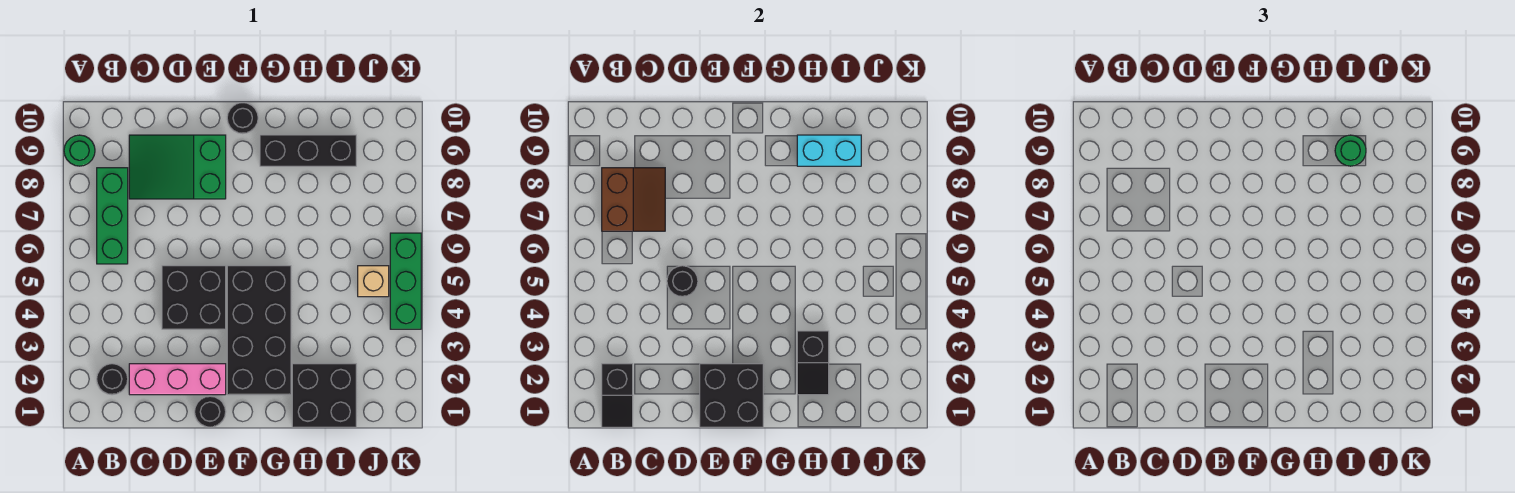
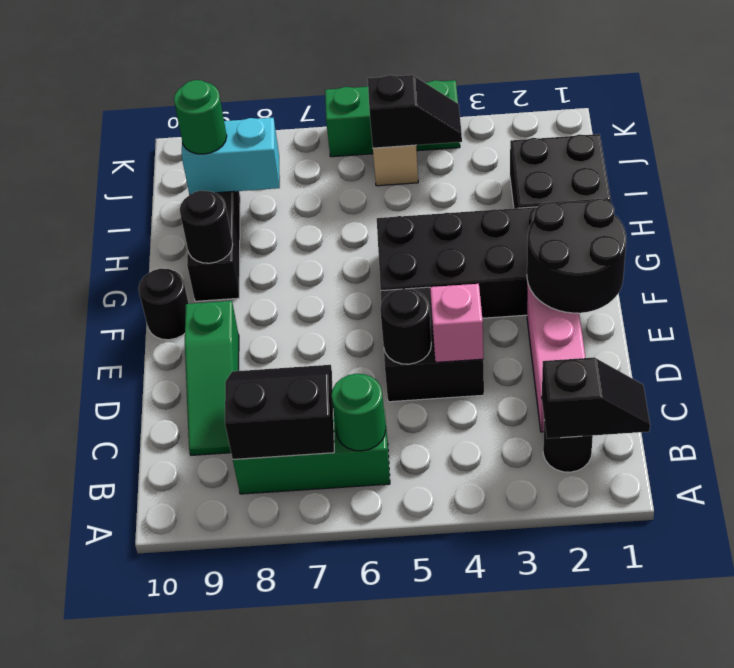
green round brick A9 level 1 -> green round brick B6 level 2
brown slope B7:C8 level 2 top B -> black slope B7:C8 level 2 top B
green slope C8:E9 level 1 top E -> green slope C9:E9 level 1 top E
none -> pink brick D4 level 2
black round brick E1 level 1 -> black round brick G9 level 2
black brick E1:F2 level 2 -> black round brick E1:F2 level 2
black slope H2:H3 level 2 top 3 -> black slope J4:J5 level 2 top 5
cyan brick H9:I9 level 2 -> cyan brick I8:I9 level 2

